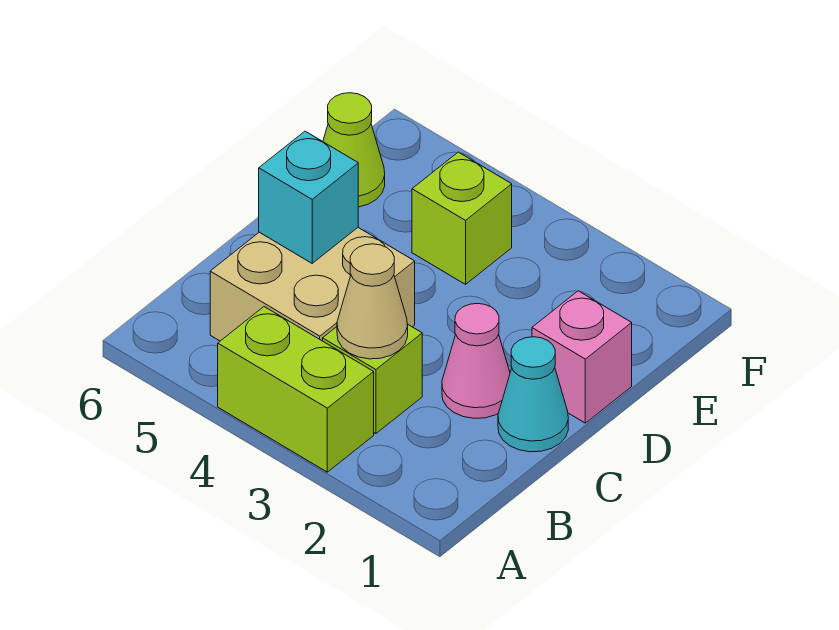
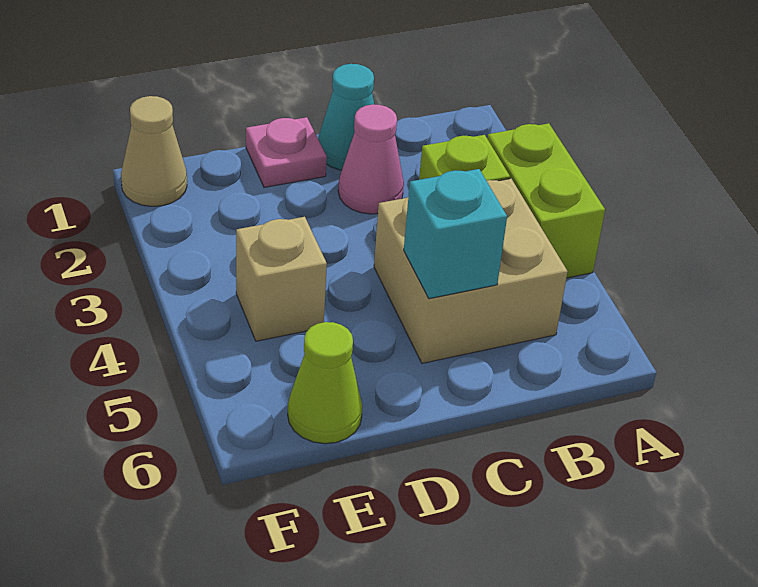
tan cone B3 level 2 -> tan cone F1 level 1
pink brick D1 level 1 -> pink plate D1 level 1
lime brick E4 level 1 -> tan brick E4 level 1

